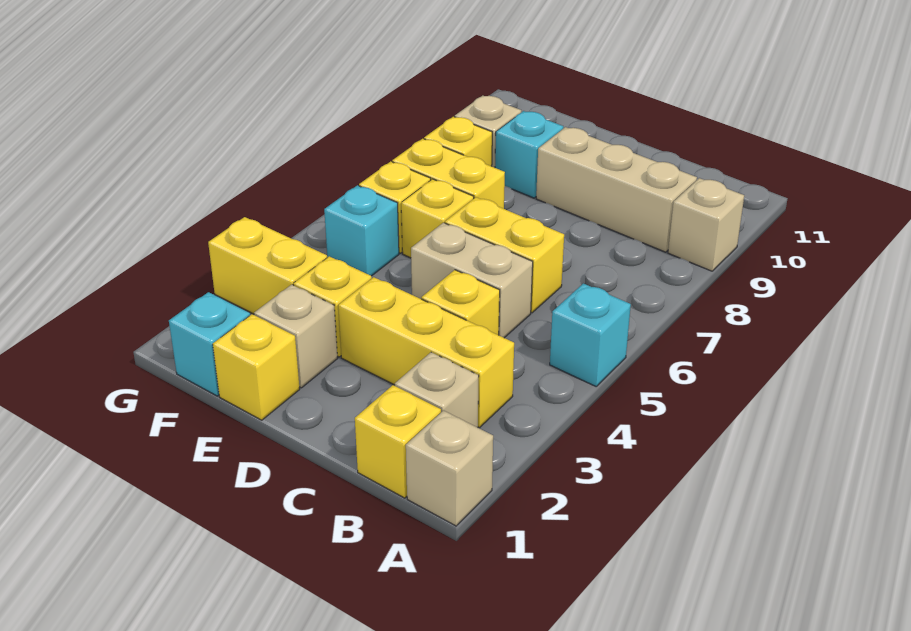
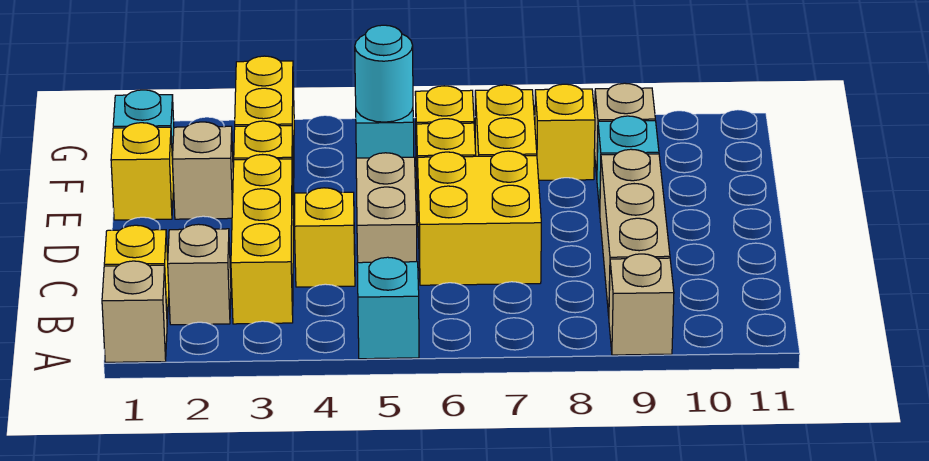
yellow brick C6:D6 level 1 -> yellow brick C6:D7 level 1
none -> cyan round brick F5 level 2

